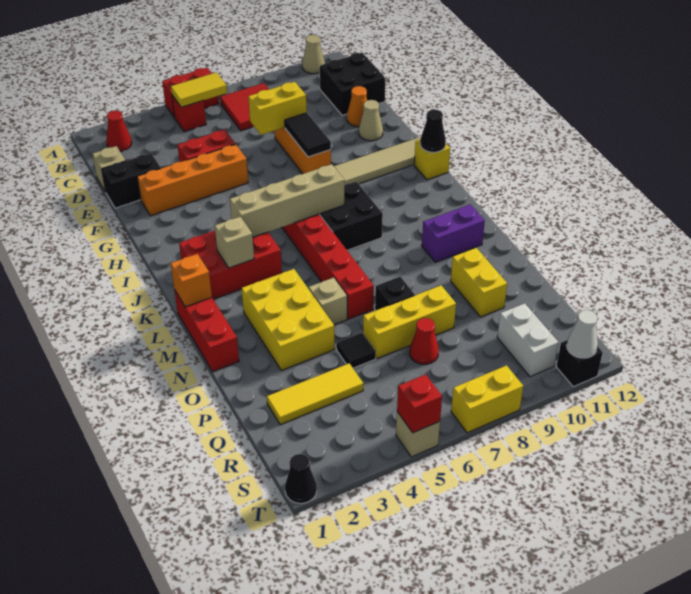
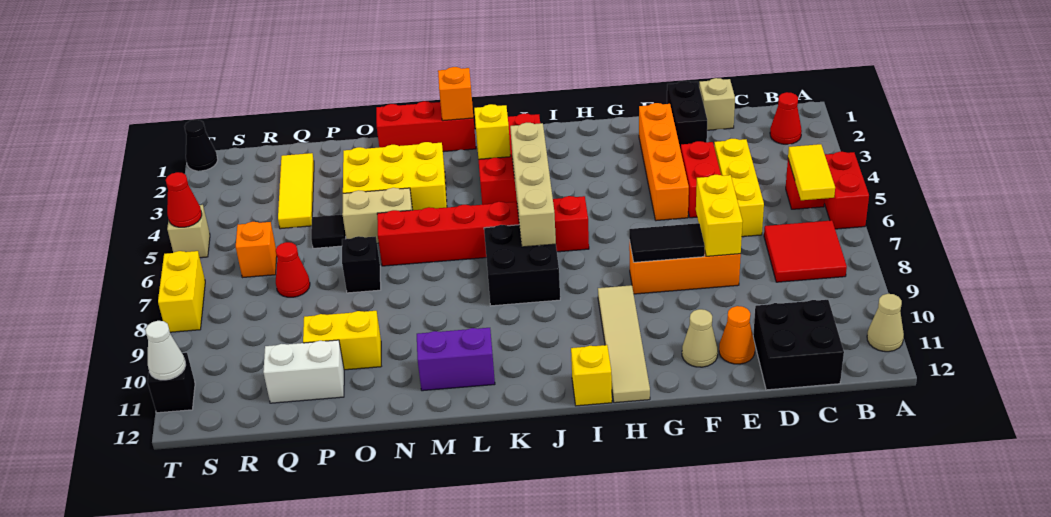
black cone I12 level 2 -> none
tan brick K3 level 2 -> yellow brick K3 level 2
purple brick M10:M11 level 1 -> purple brick L11:M11 level 1
tan brick N5 level 1 -> tan brick N5:O5 level 1
yellow brick P6:P8 level 1 -> yellow brick D4:D6 level 1
none -> orange brick R6 level 1
white brick R10:S10 level 1 -> white brick P11:Q11 level 1
red brick T5 level 2 -> red cone T5 level 2

